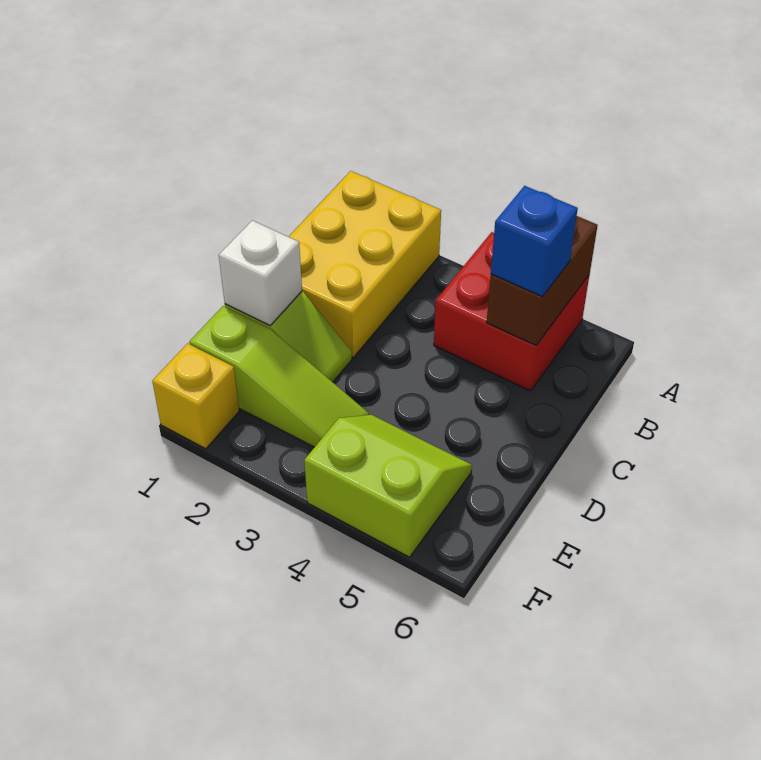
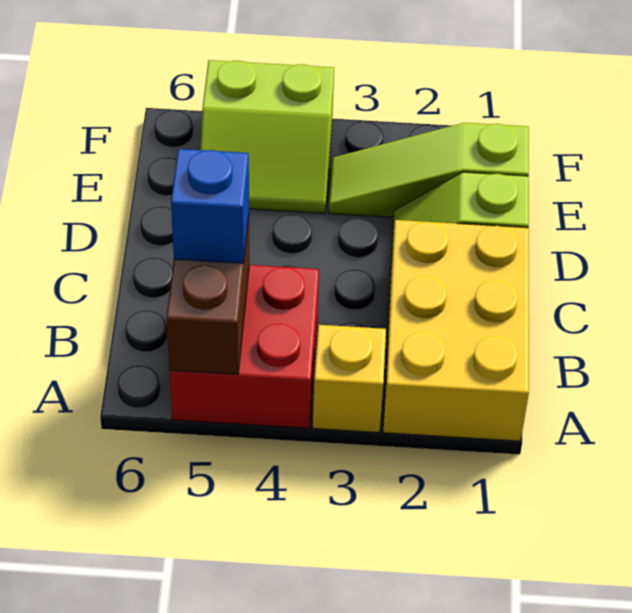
white brick D1 level 2 -> none
yellow brick F1 level 1 -> yellow brick A3 level 1

